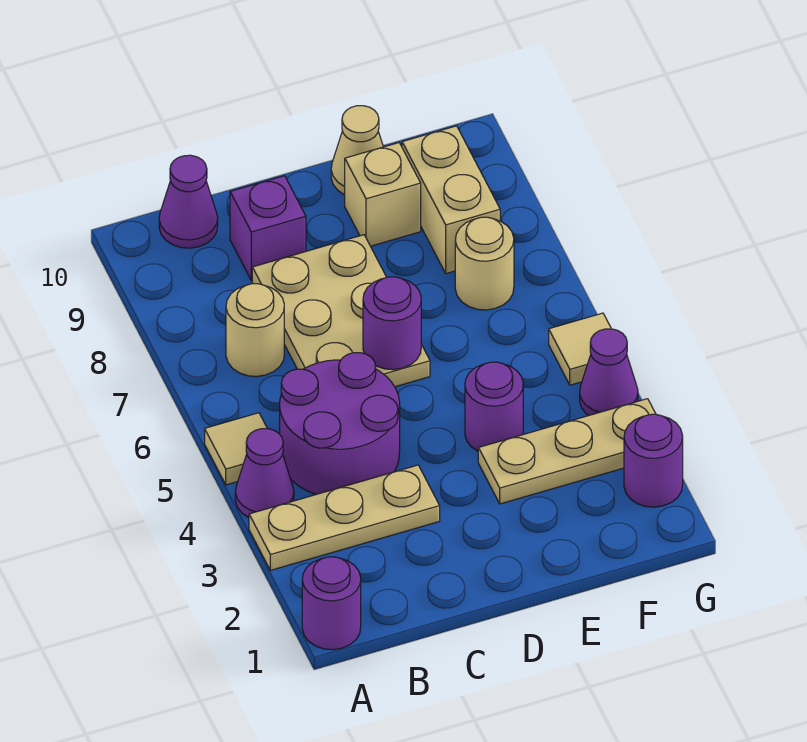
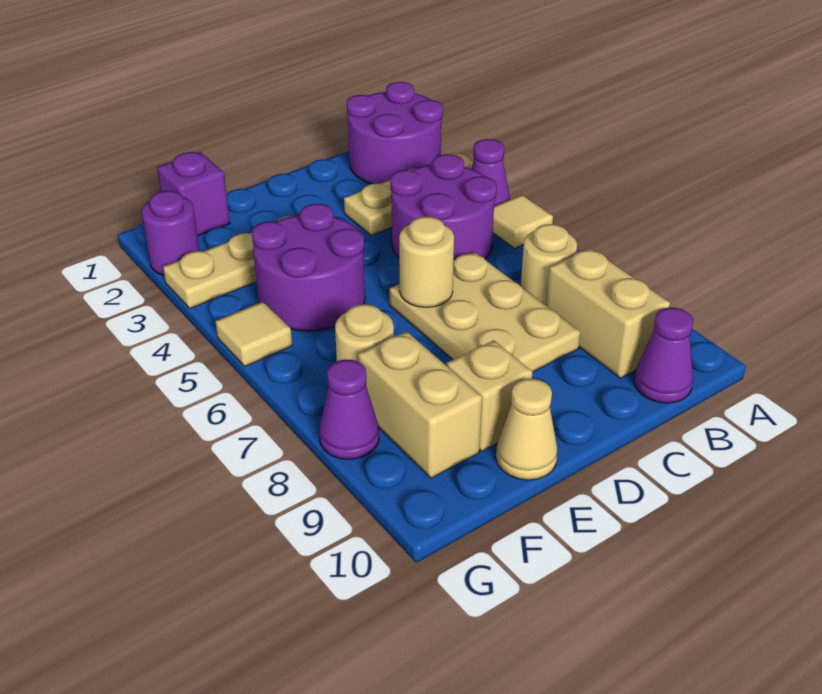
purple round brick A1 level 1 -> purple round brick A1:B2 level 1
none -> tan brick B8:B9 level 1
purple brick C9 level 1 -> purple brick F1 level 1
purple round brick D6 level 2 -> tan round brick D6 level 2
purple round brick E4 level 1 -> purple round brick E4:F5 level 1
purple cone G4 level 1 -> purple cone G8 level 1

